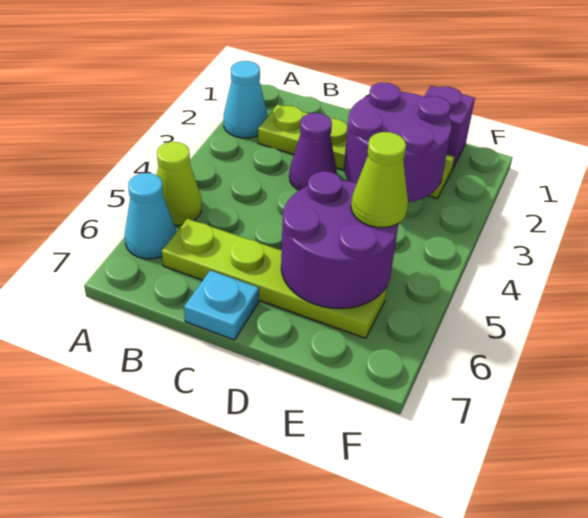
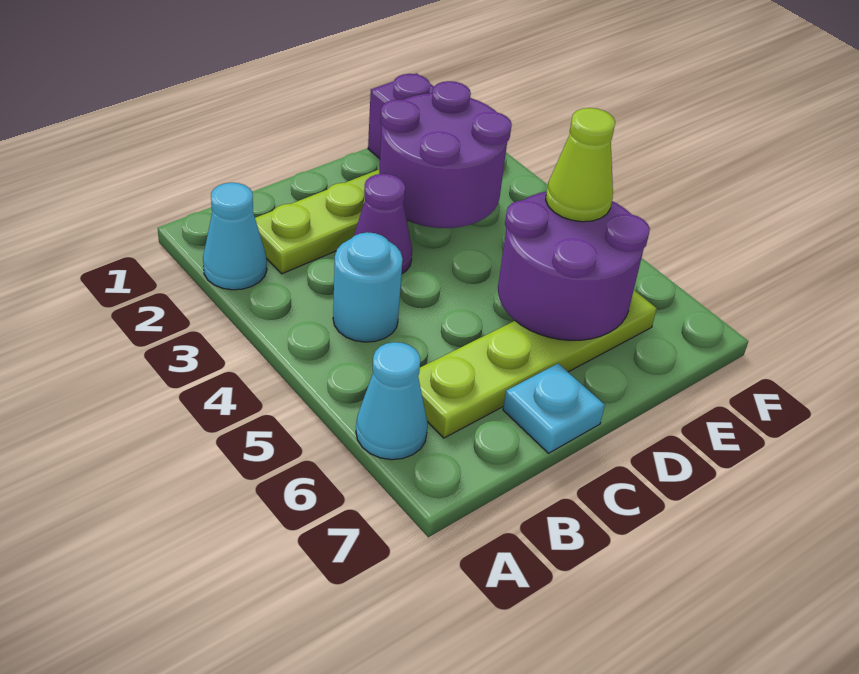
lime cone A5 level 1 -> none
none -> cyan round brick B4 level 1

